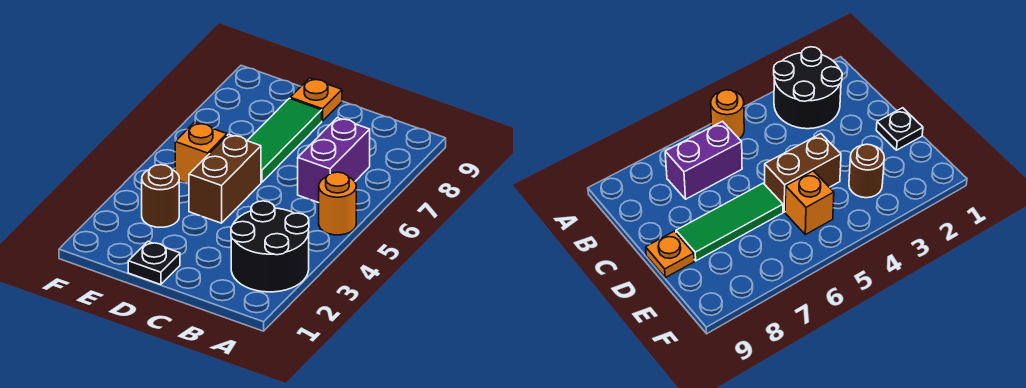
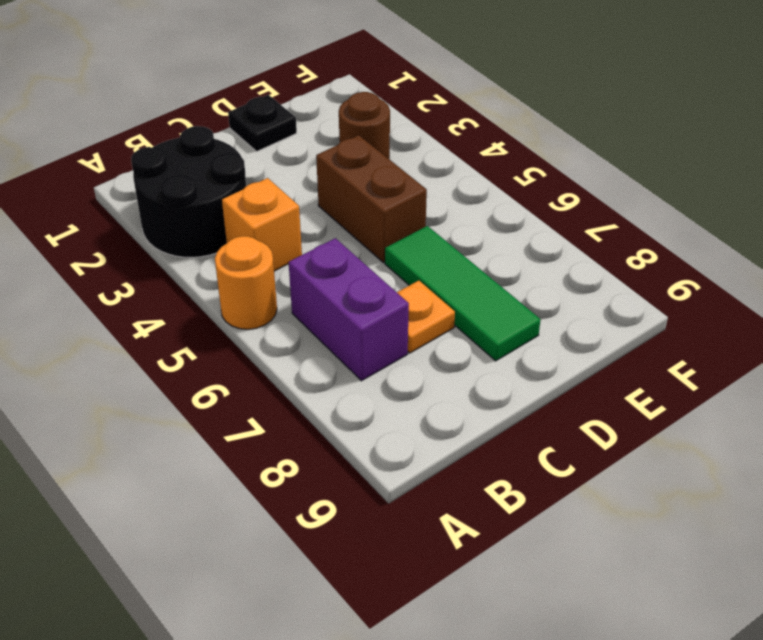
orange plate D9 level 1 -> orange plate C7 level 1
orange brick E5 level 1 -> orange brick B4 level 1

